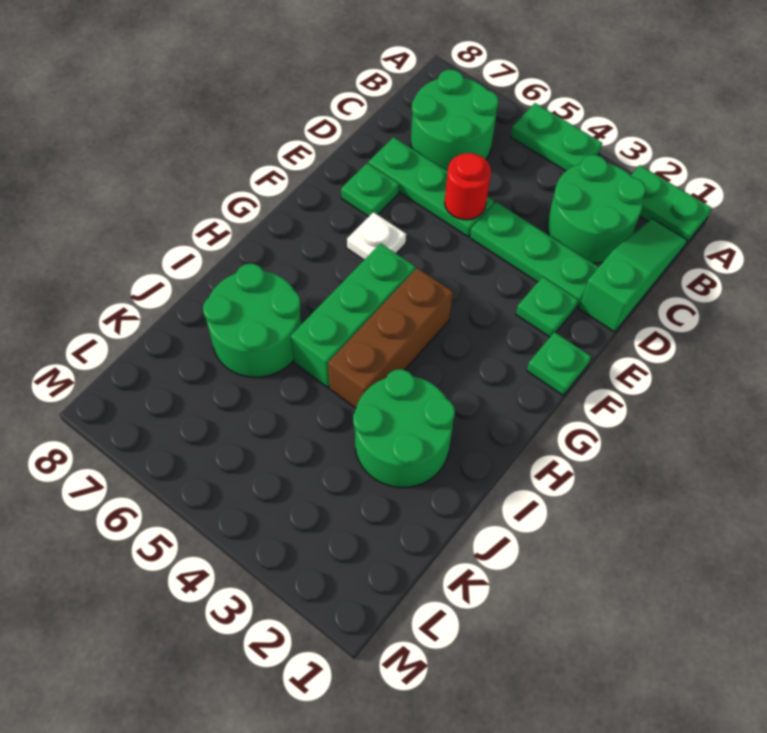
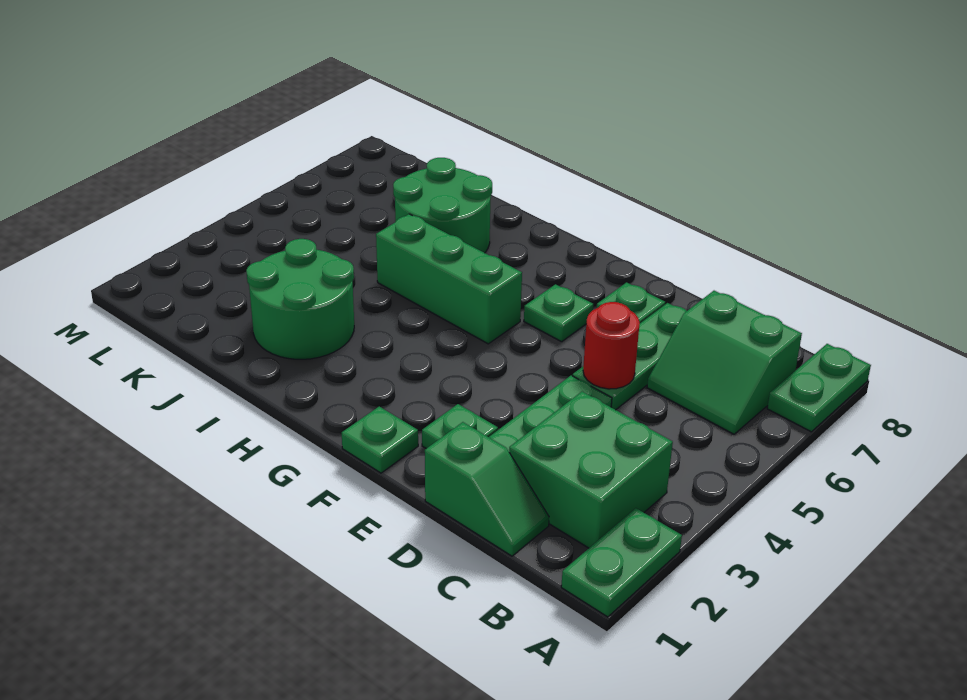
green plate A4:A5 level 1 -> green plate A7:A8 level 1
green slope B1:D1 level 1 top D -> green slope C1:D1 level 1 top D
green round brick B2:C3 level 1 -> green brick B2:C3 level 1
green round brick B6:C7 level 1 -> green slope B6:C7 level 1 top 7
white plate F6 level 1 -> green plate F6 level 1
brown brick G4:I4 level 1 -> none

